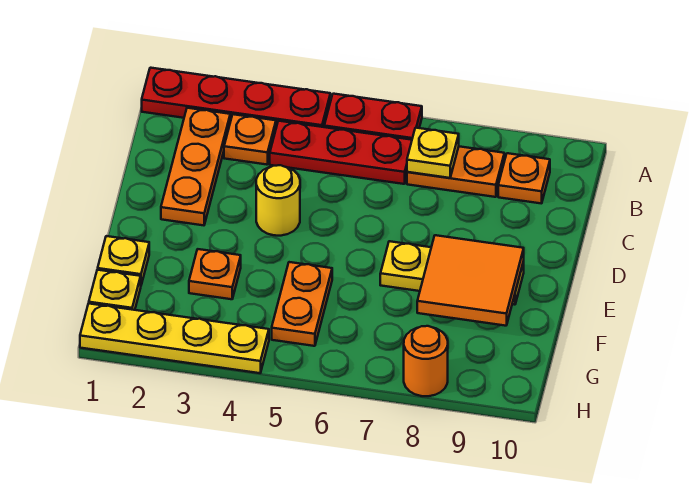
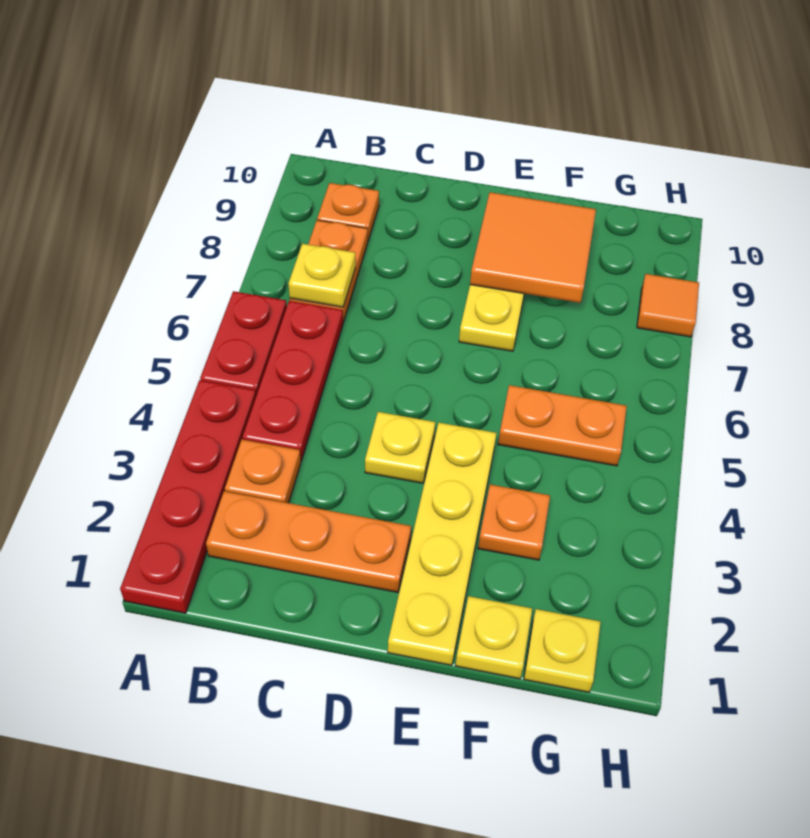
yellow round brick D4 level 1 -> yellow plate D4 level 1
yellow plate H1:H4 level 1 -> yellow plate E1:E4 level 1
orange round brick H8 level 1 -> orange tile H8 level 1

